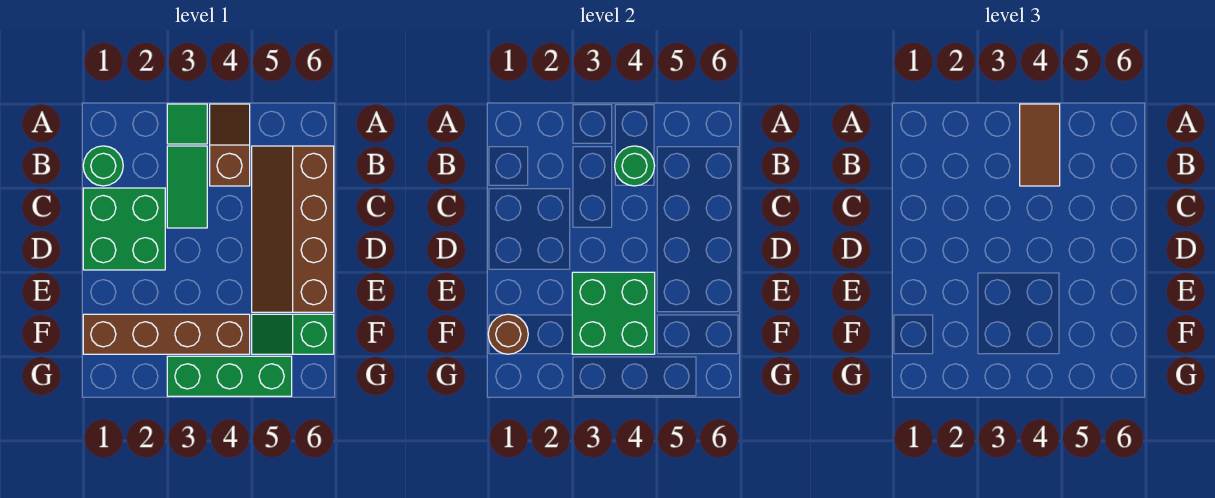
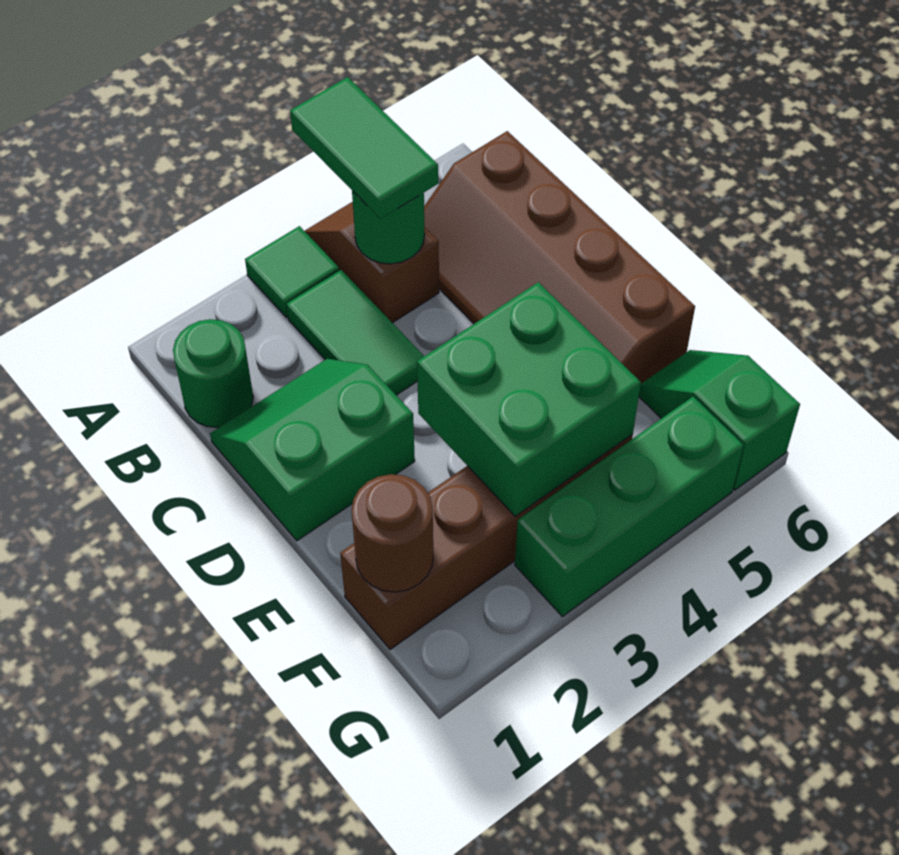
brown tile A4:B4 level 3 -> green tile A4:B4 level 3
green brick C1:D2 level 1 -> green slope C1:D2 level 1 top D
green slope F5:F6 level 1 top 6 -> green slope F6:G6 level 1 top G

